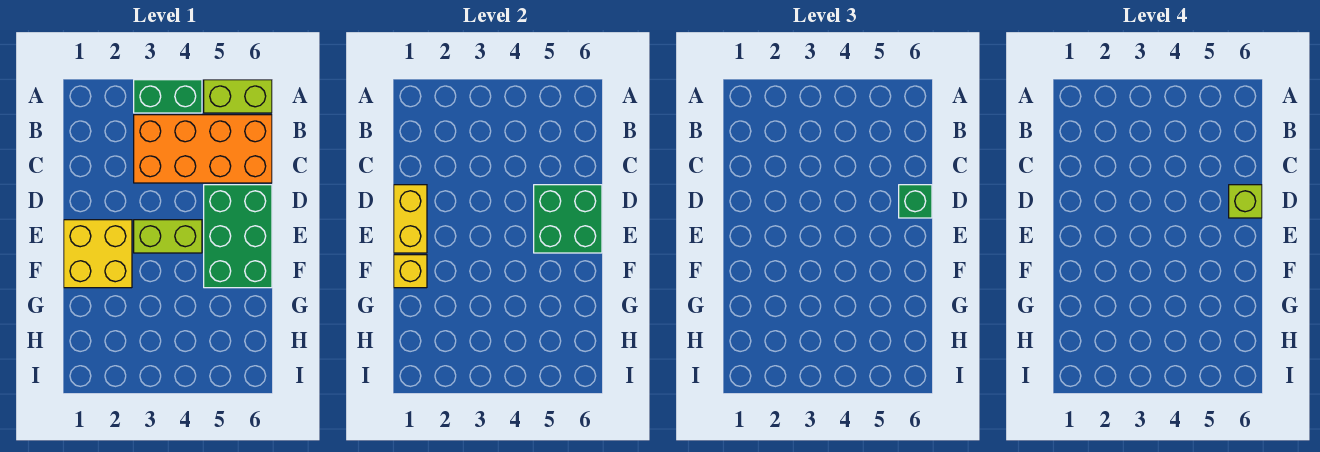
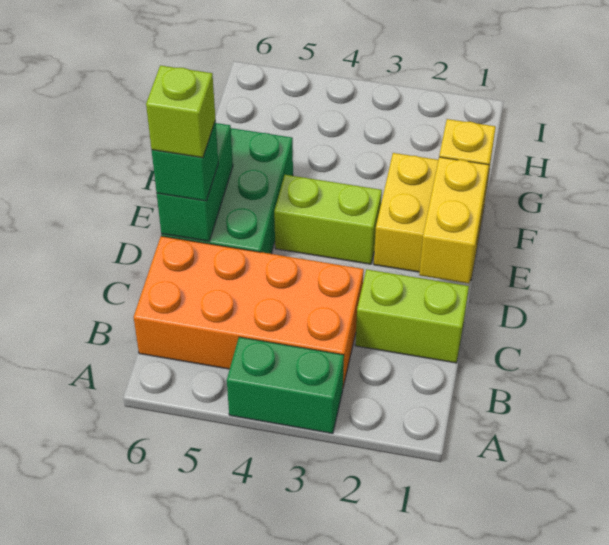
lime brick A5:A6 level 1 -> lime brick C1:C2 level 1
green brick D5:E6 level 2 -> green brick D6:E6 level 2

